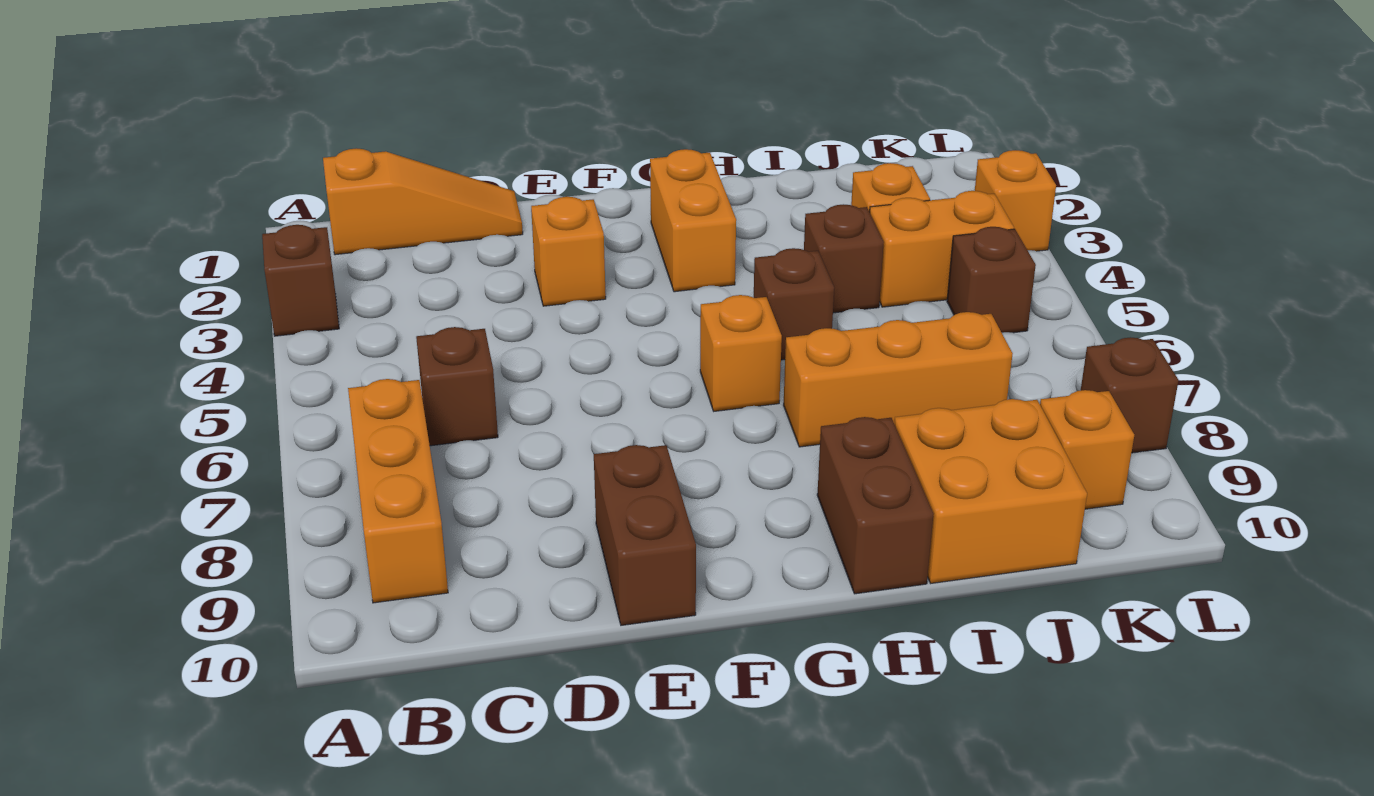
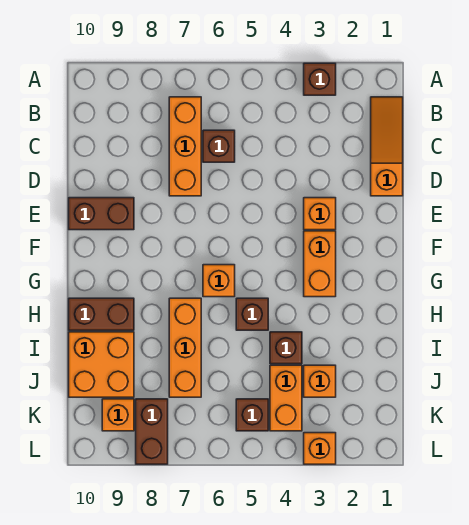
orange slope B1:D1 level 1 top B -> orange slope B1:D1 level 1 top D
orange brick B7:B9 level 1 -> orange brick B7:D7 level 1
orange brick G2:G3 level 1 -> orange brick F3:G3 level 1
brown brick L8 level 1 -> brown brick K8:L8 level 1

